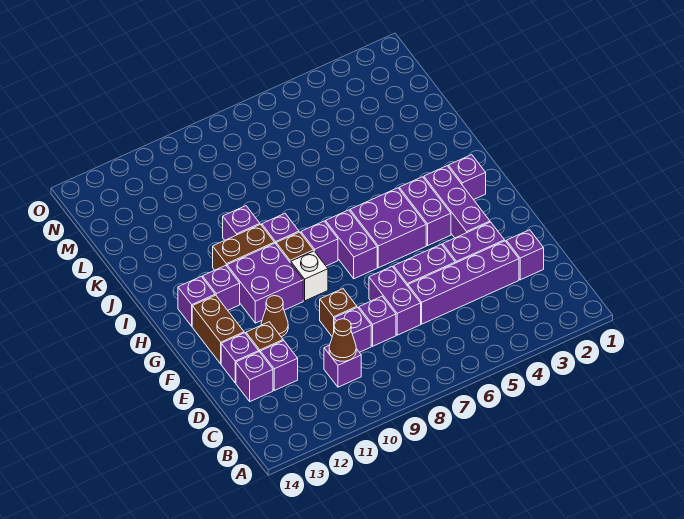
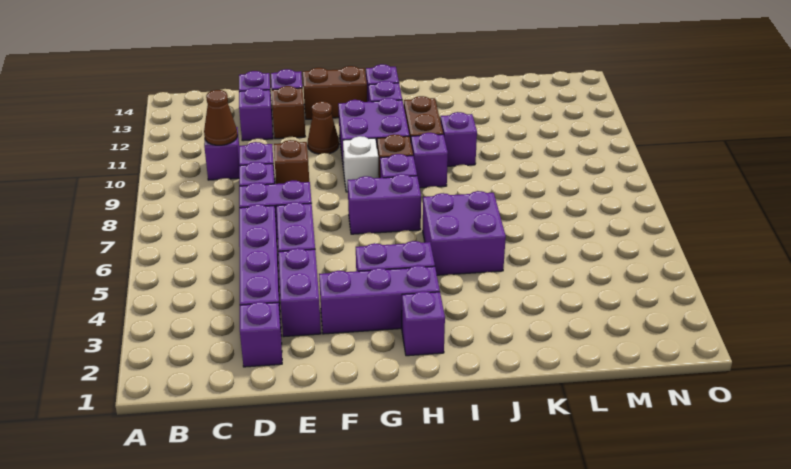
purple brick G5:H6 level 1 -> purple brick I5:J6 level 1

